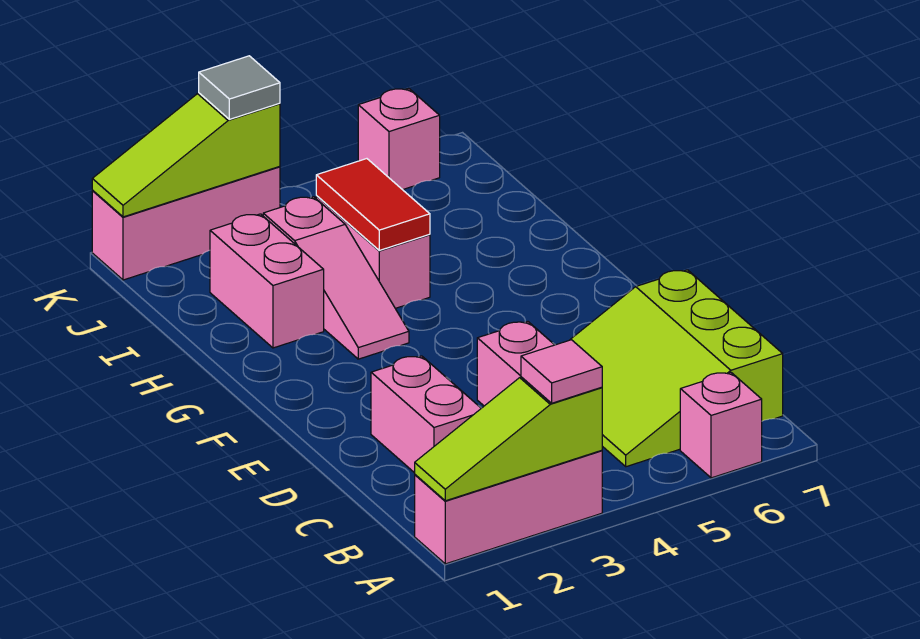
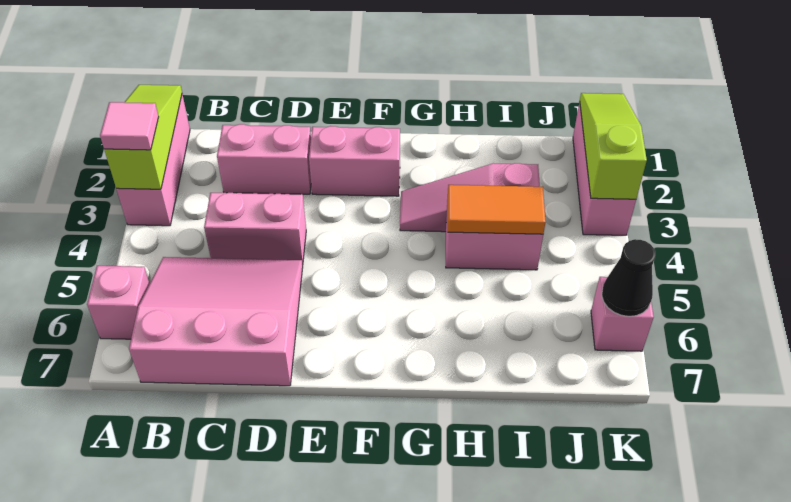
lime slope B5:D7 level 1 top 7 -> pink slope B5:D7 level 1 top 7
pink brick H2:I2 level 1 -> pink brick E2:F2 level 1
red tile H4:I4 level 2 -> orange tile H4:I4 level 2
grey tile K3 level 3 -> none
none -> black cone K6 level 2

